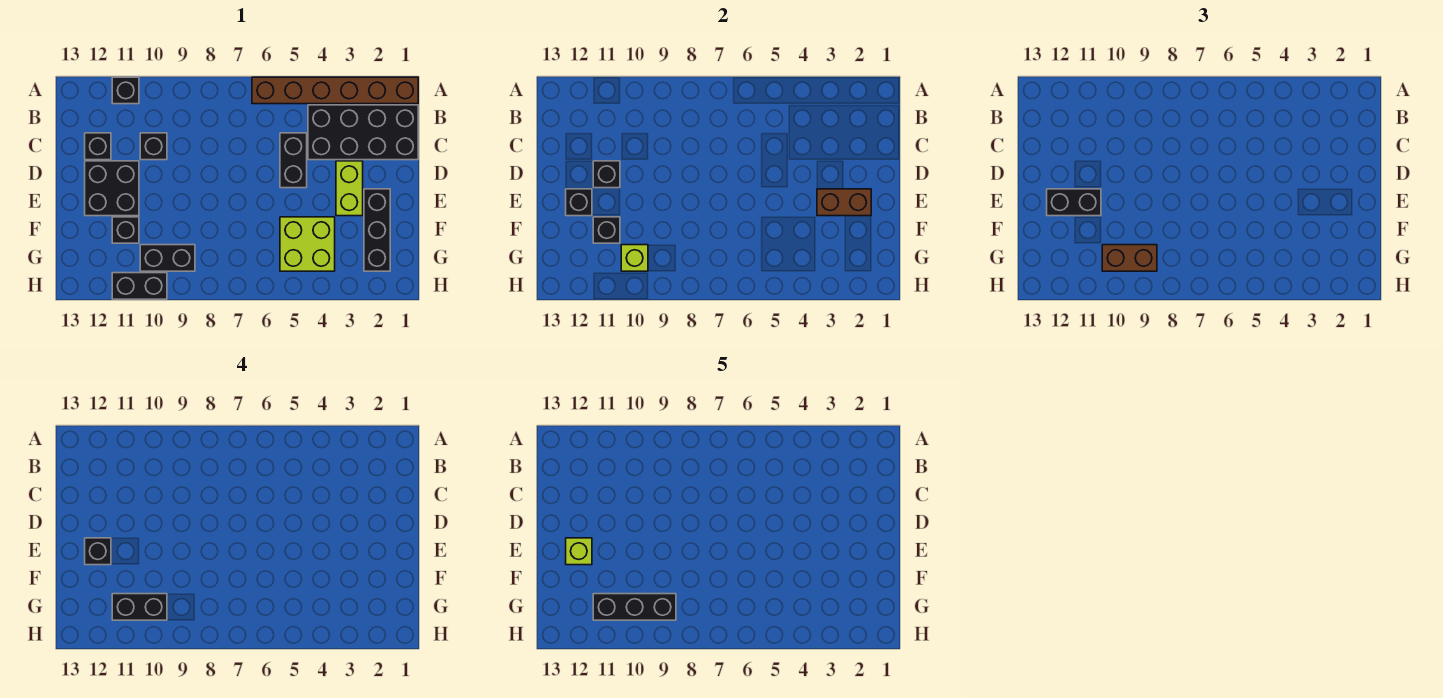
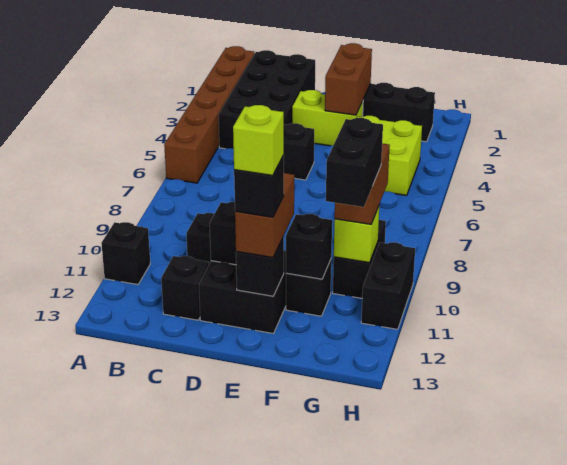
black brick E11:E12 level 3 -> brown brick E11:E12 level 3
black brick G9:G11 level 5 -> none

